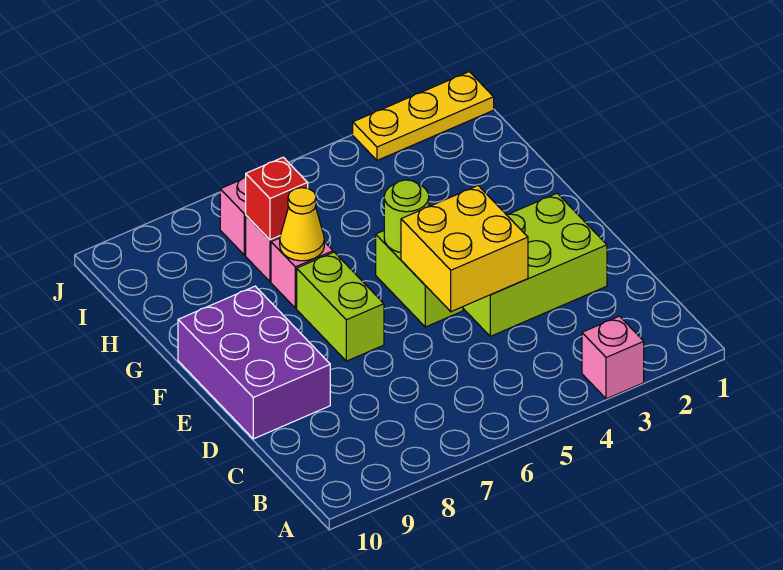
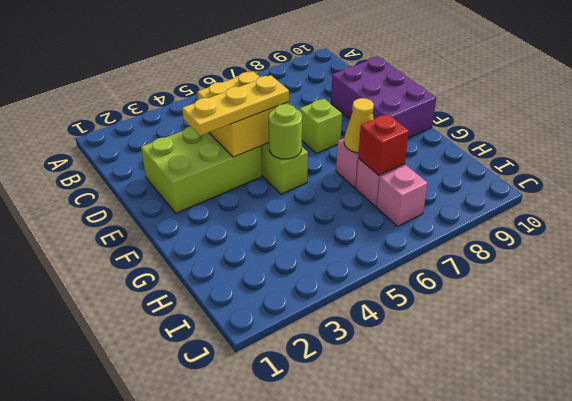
pink brick A3 level 1 -> none
lime brick E7:F7 level 1 -> lime brick E7 level 1
yellow plate J1:J3 level 1 -> yellow plate E3:E5 level 3

